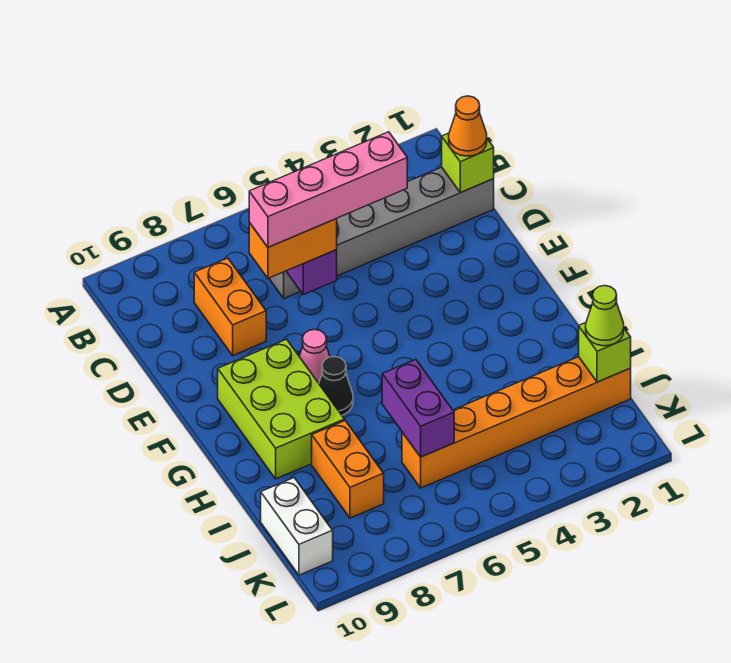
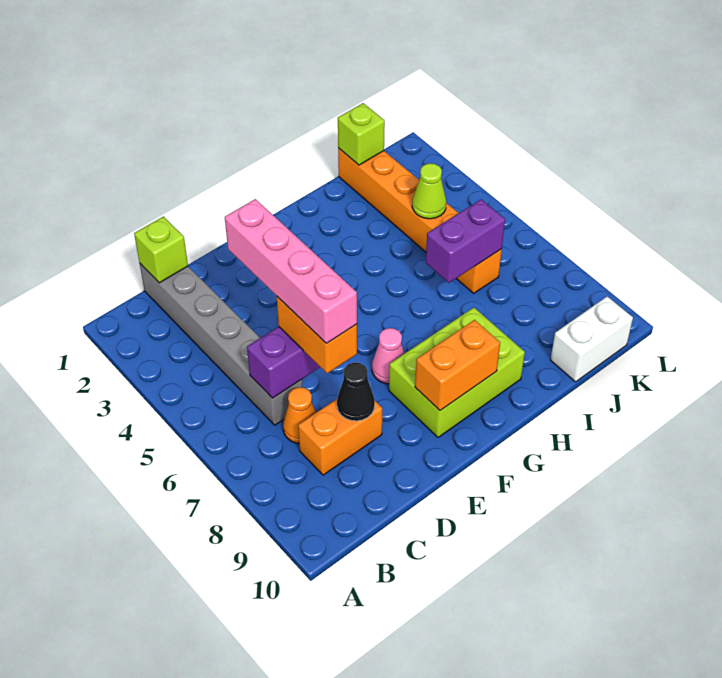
orange cone C1 level 3 -> orange cone C7 level 1
black cone G7 level 1 -> black cone D8 level 2
orange brick I8:J8 level 1 -> orange brick F9:G9 level 2
lime cone J1 level 3 -> lime cone J4 level 2

